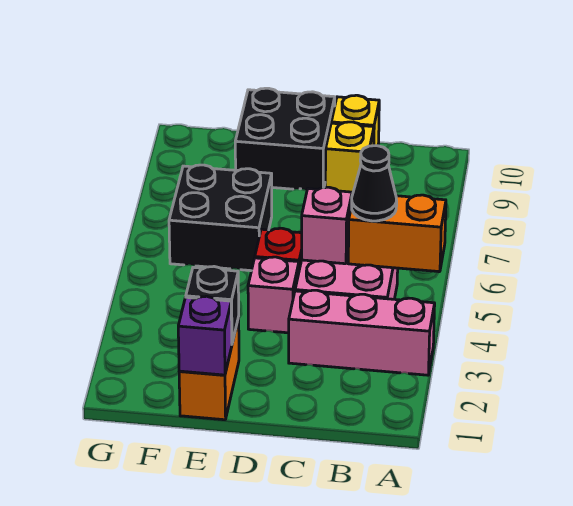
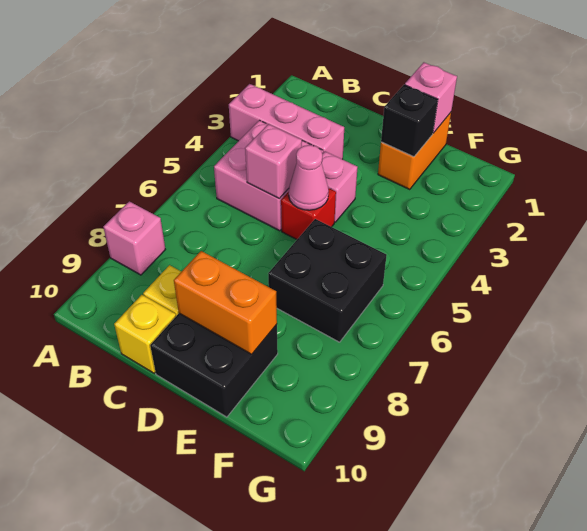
orange brick A5:B5 level 2 -> orange brick D9:E9 level 2
none -> pink brick A8 level 1
black cone B5 level 3 -> none
none -> pink cone D5 level 2
purple brick E1 level 2 -> pink brick E1 level 2

